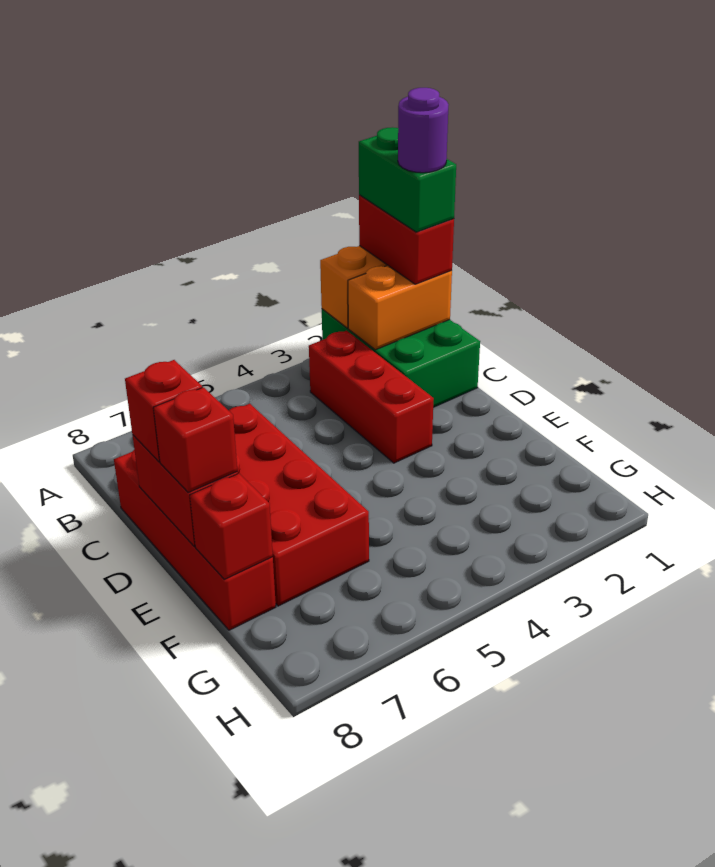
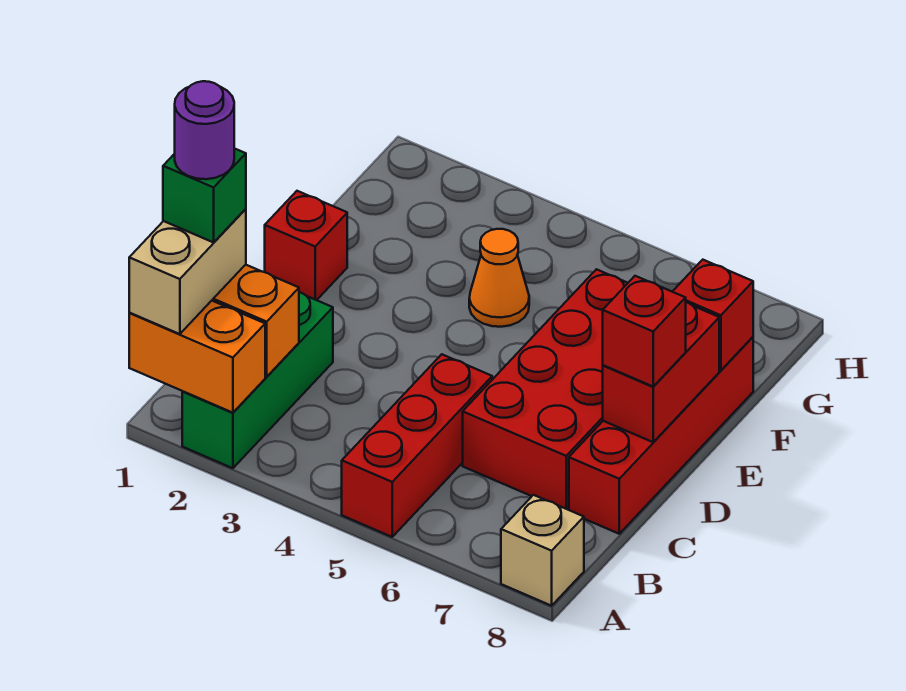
green brick A1:C2 level 1 -> green brick A2:C2 level 1
red brick A1:B1 level 3 -> tan brick A1:B1 level 3
green brick A1:B1 level 4 -> green brick B1 level 4
none -> tan brick A8 level 1
red brick B3:D3 level 1 -> red brick A5:C5 level 1
red brick E8 level 3 -> red brick E1 level 1
none -> orange cone F4 level 1

